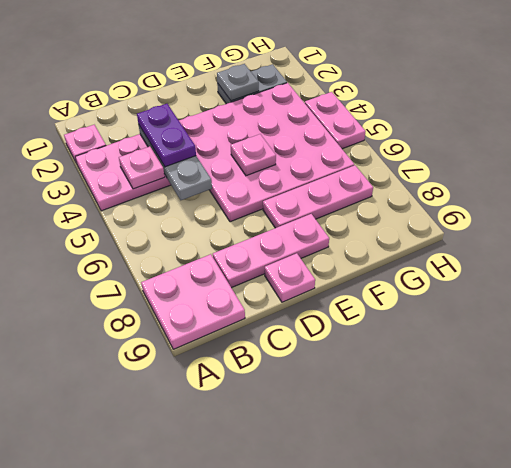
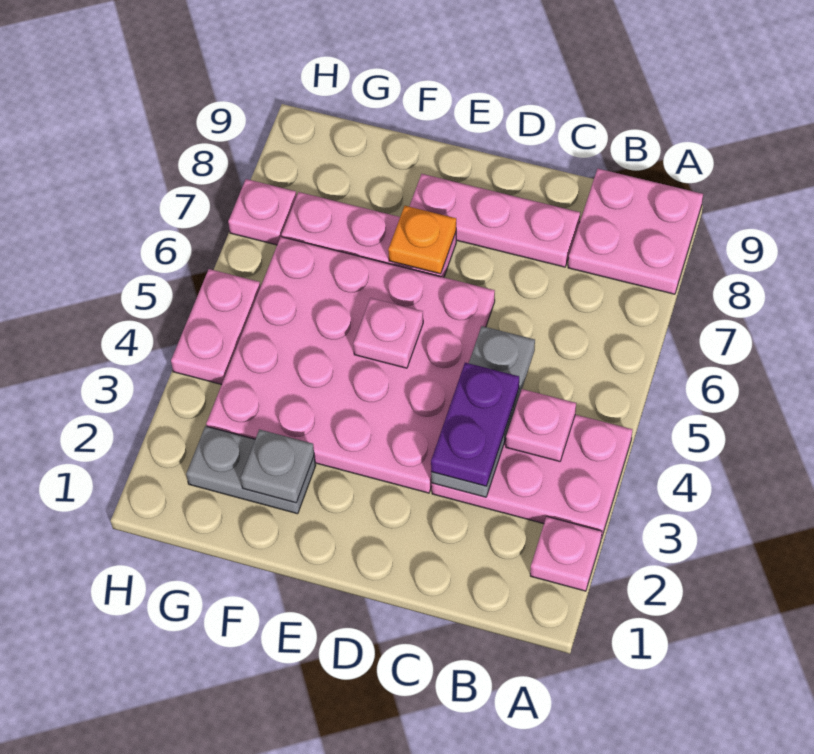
pink plate D9 level 1 -> pink plate H7 level 1
none -> orange plate E7 level 2

